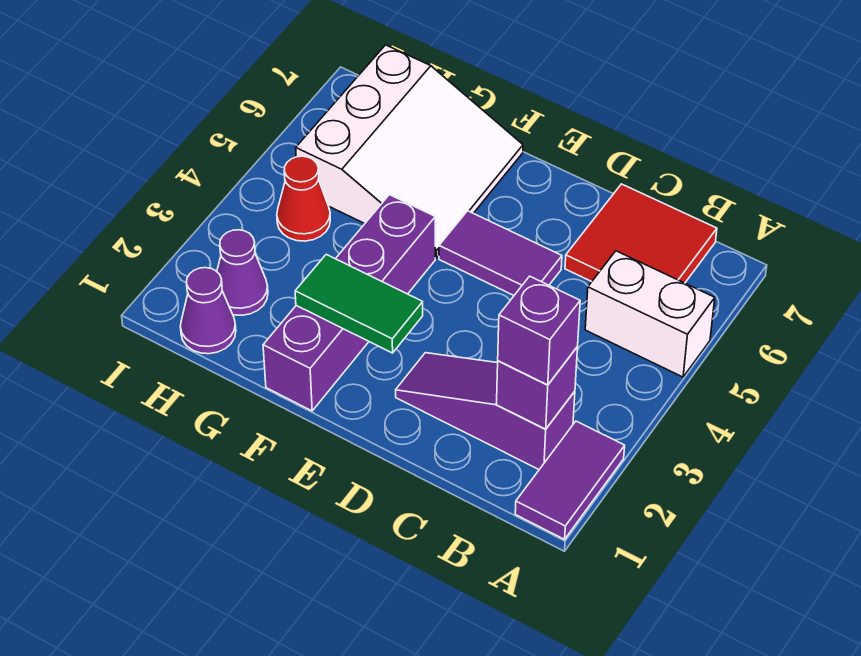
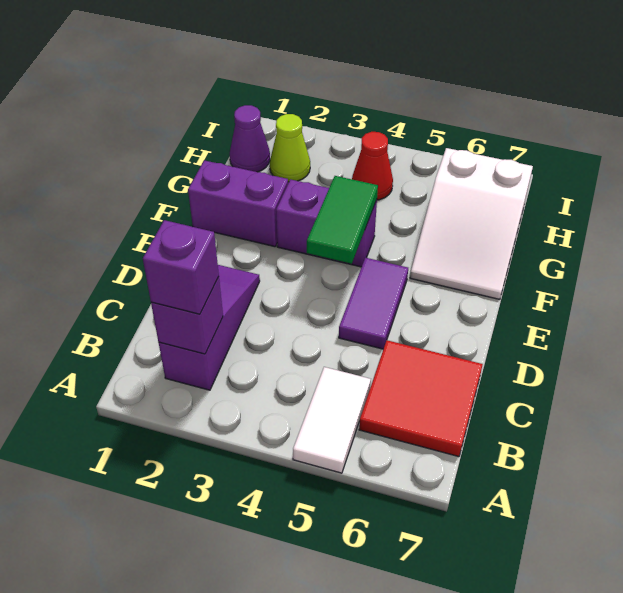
purple tile A1:A2 level 1 -> none
white brick A5:B5 level 1 -> white tile A5:B5 level 1
green tile E2:F2 level 2 -> green tile E4:F4 level 2
white slope F5:H7 level 1 top H -> white slope F6:H7 level 1 top H
purple cone H2 level 1 -> lime cone H2 level 1

